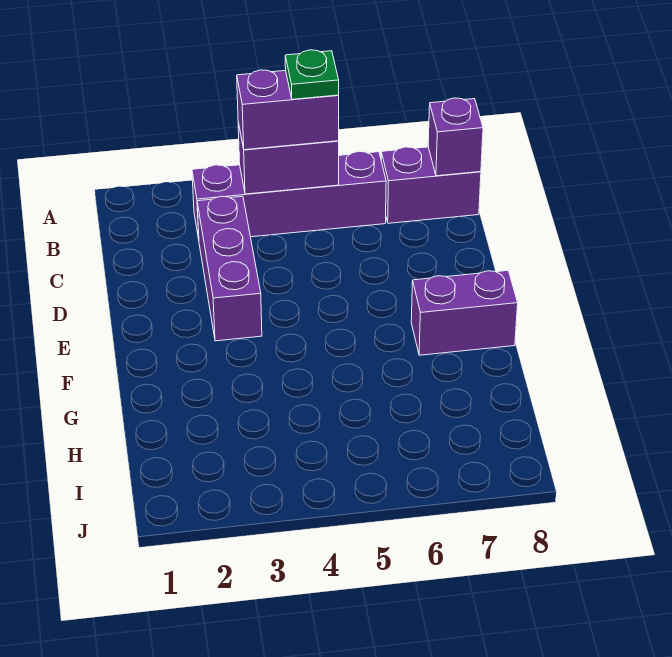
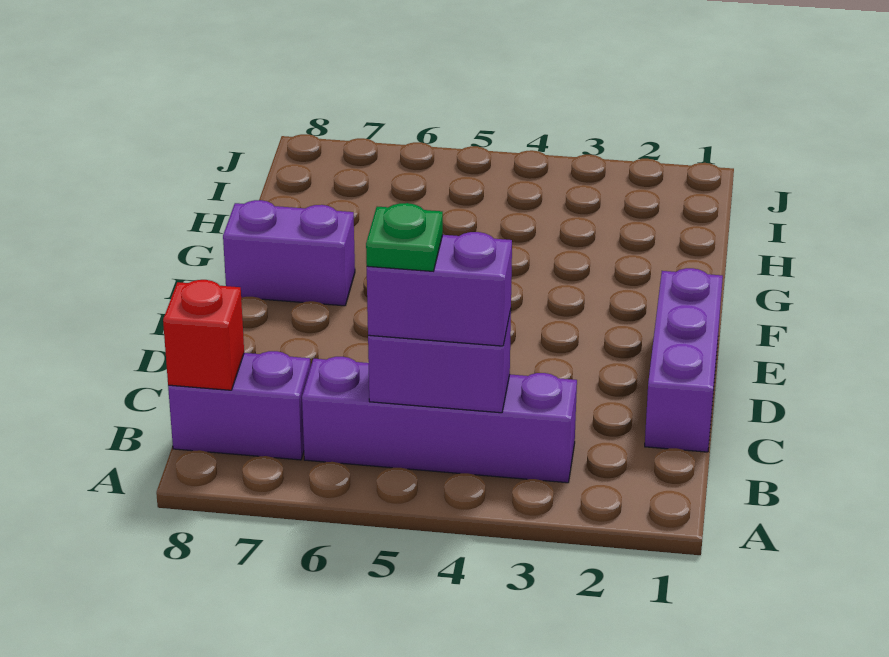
purple brick B8 level 2 -> red brick B8 level 2
purple brick C3:E3 level 1 -> purple brick C1:E1 level 1

